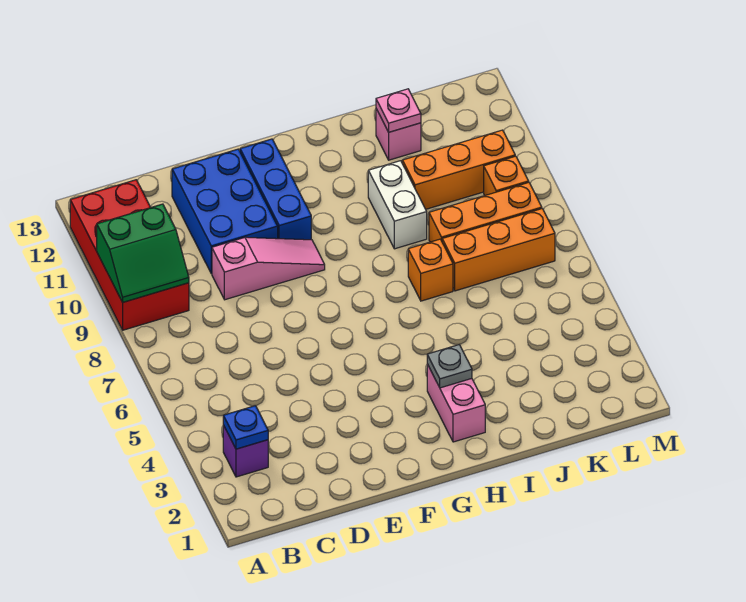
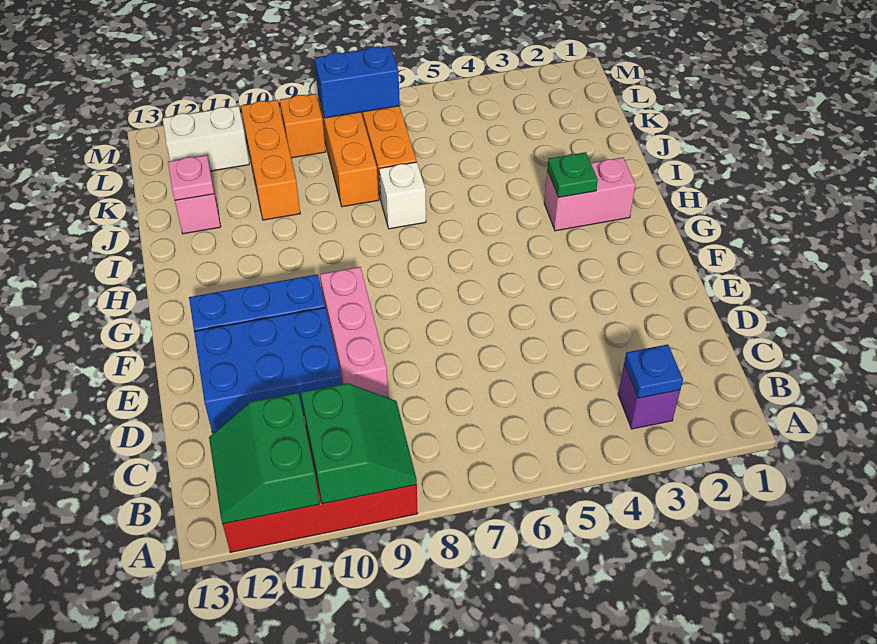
none -> green slope A11:B12 level 2 top 11
pink slope D9:F9 level 1 top D -> pink brick D9:F9 level 1
grey plate H3 level 2 -> green plate H3 level 2
orange brick I7 level 1 -> white brick I7 level 1
white brick I9:I10 level 1 -> white brick L11:L12 level 1
none -> blue brick L7:L8 level 2

